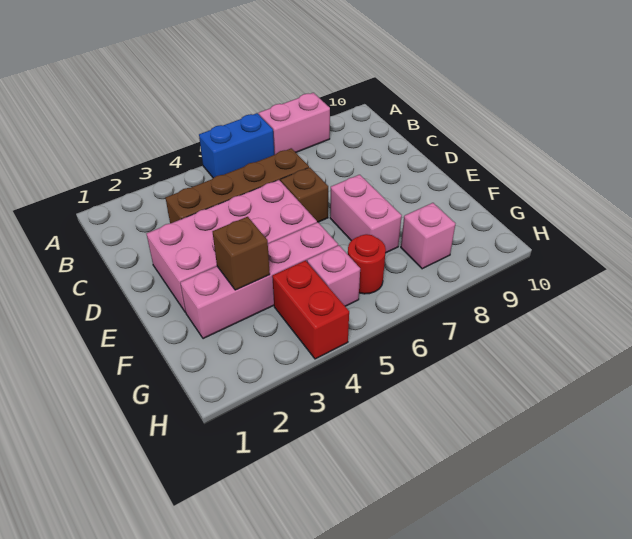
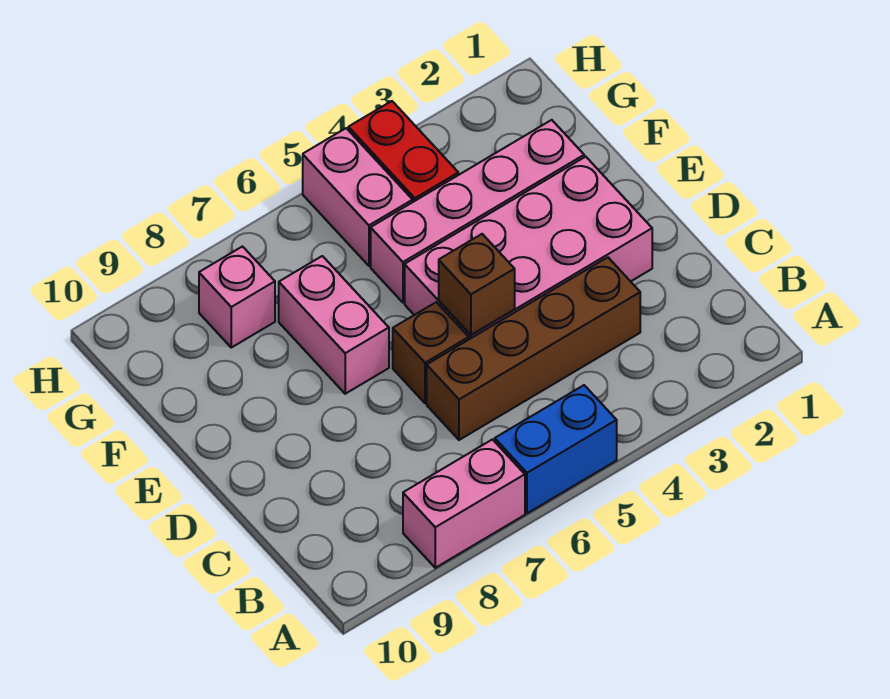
brown brick F3 level 2 -> brown brick D5 level 2
pink brick G5 level 1 -> pink brick G5:H5 level 1
red round brick G6 level 1 -> none

